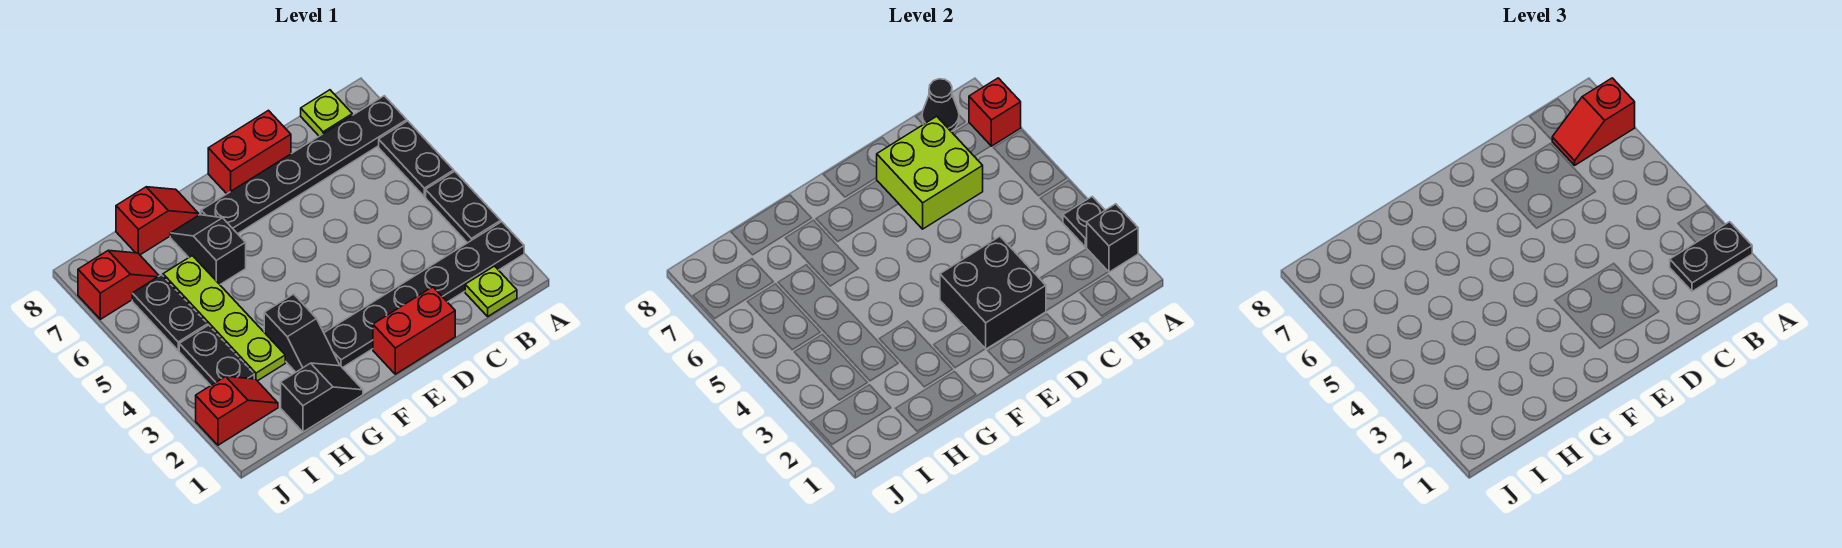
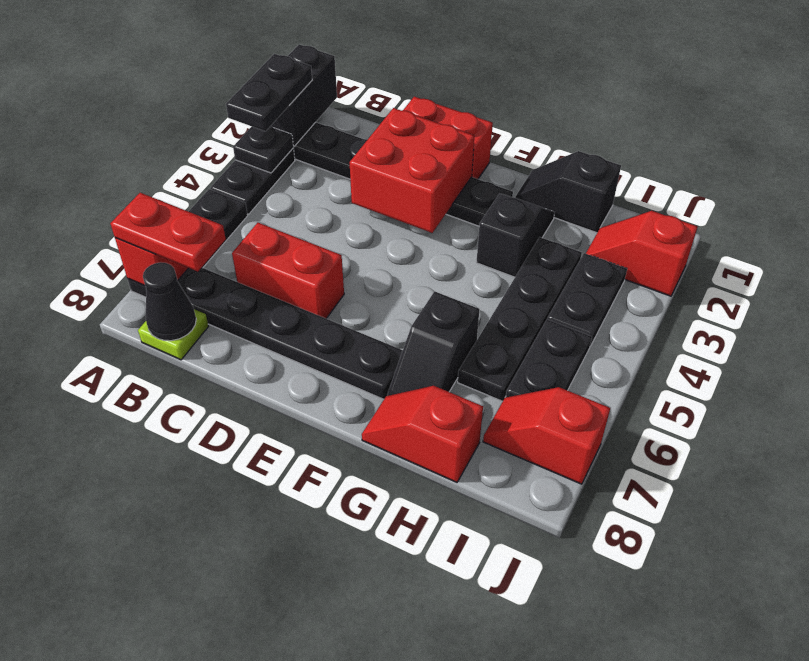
black brick A2 level 2 -> black brick A1:A2 level 2
black plate A2:B2 level 3 -> black plate A2:A3 level 3
red slope A7:B7 level 3 top A -> red plate A7:B7 level 3
lime plate B1 level 1 -> none
lime brick C6:D7 level 2 -> none
black brick D2:E3 level 2 -> red brick D2:E3 level 2
red brick D8:E8 level 1 -> red brick C6:D6 level 1
lime plate H3:H6 level 1 -> black plate H3:H6 level 1

